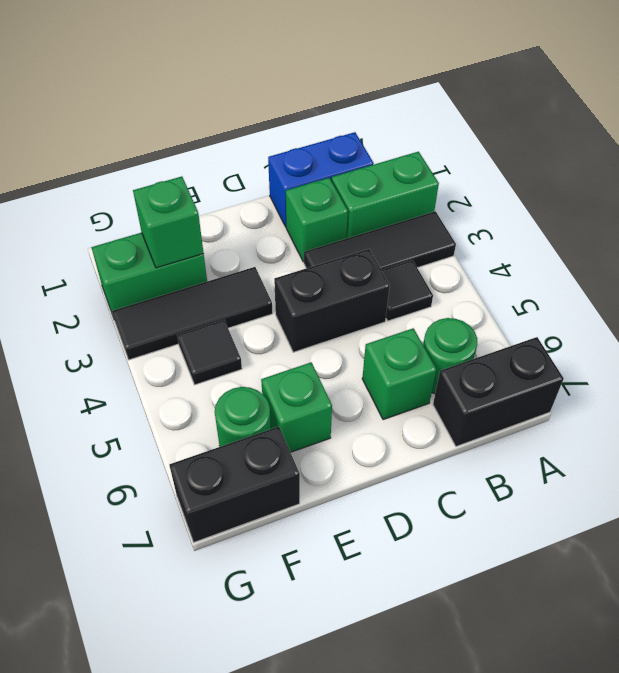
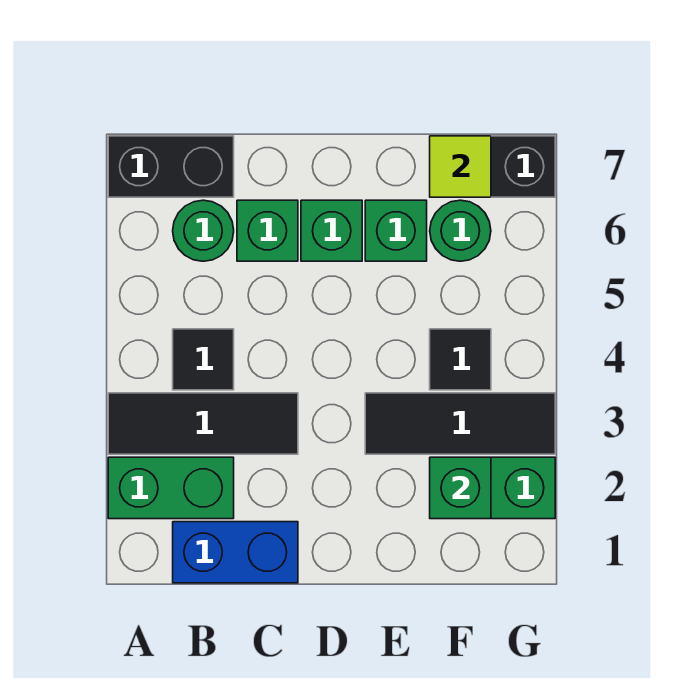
green brick C2 level 1 -> green brick D6 level 1
black brick C4:D4 level 1 -> none
none -> lime tile F7 level 2

